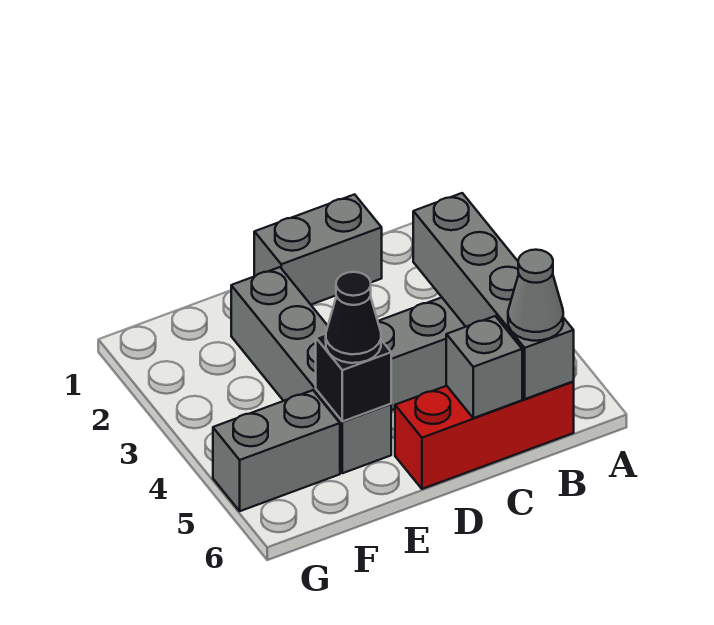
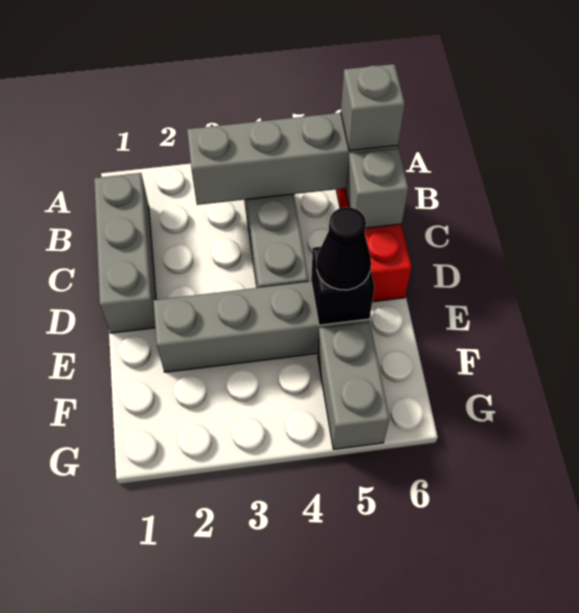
grey cone B6 level 3 -> grey brick B6 level 3
grey brick C1:D1 level 1 -> grey brick B1:D1 level 1

